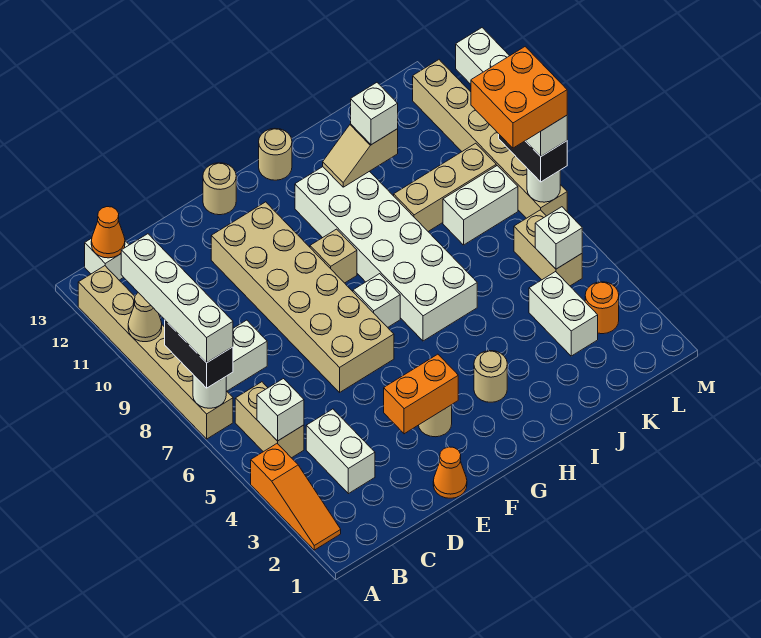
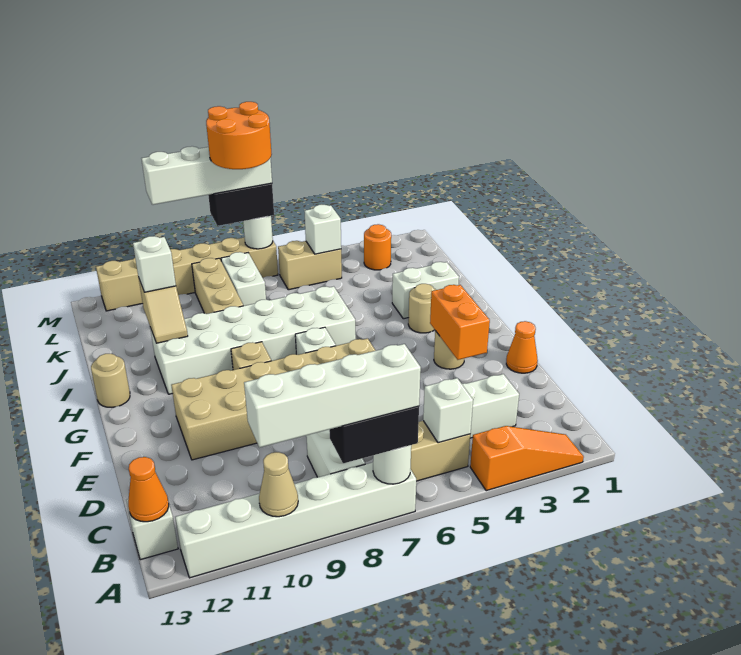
tan brick A7:A12 level 1 -> white brick A7:A12 level 1
tan round brick F13 level 1 -> none
white brick K3:K4 level 1 -> white brick I2:I3 level 1
orange brick L7:M8 level 5 -> orange round brick L7:M8 level 5

